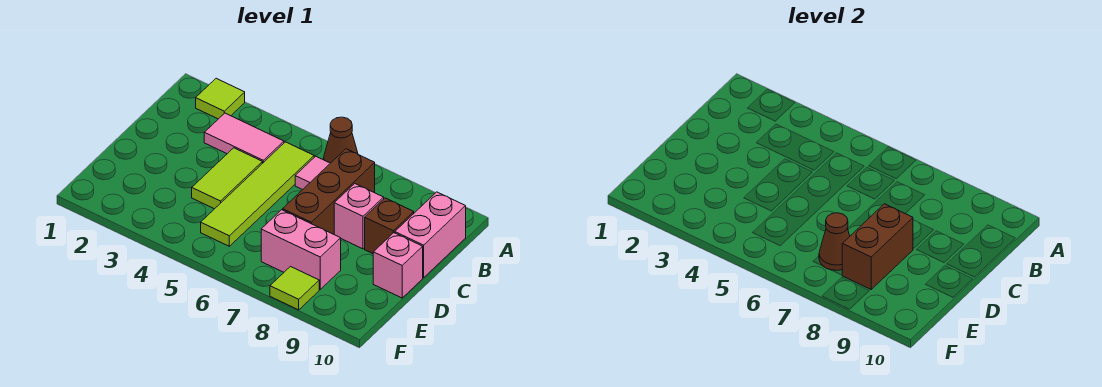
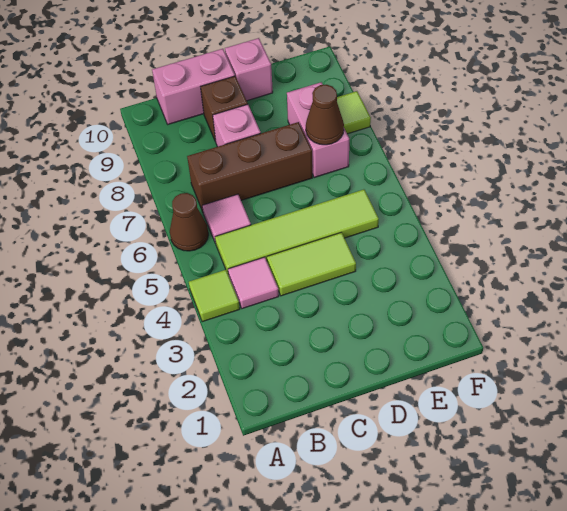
lime tile A2 level 1 -> lime tile A4 level 1
pink tile B3:B4 level 1 -> pink tile B4 level 1
brown brick D8:E8 level 2 -> none

